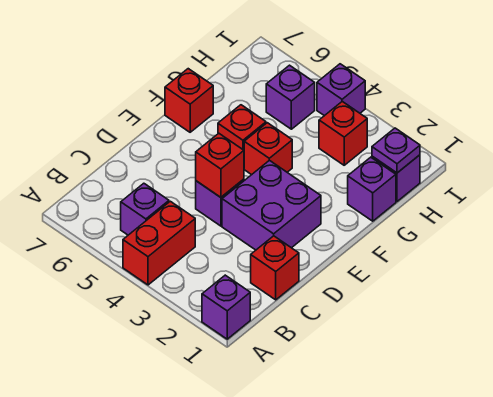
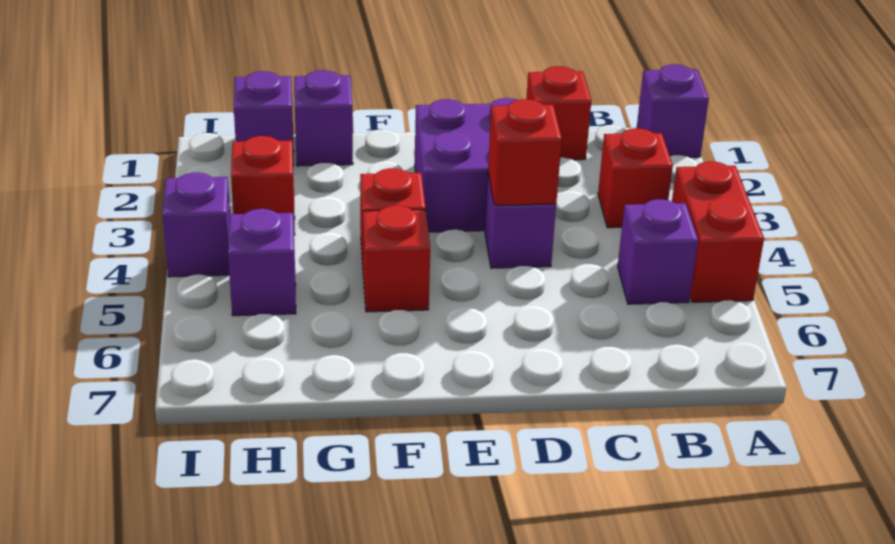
red brick A4:B4 level 1 -> red brick A4:A5 level 1
red brick F7 level 1 -> red brick B3 level 1
purple plate H1 level 2 -> none

